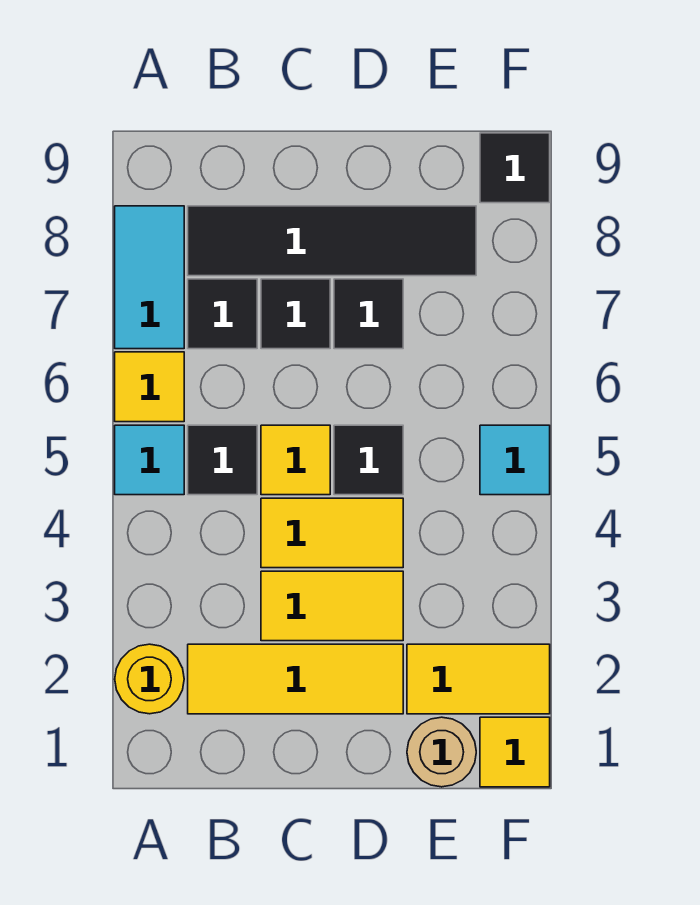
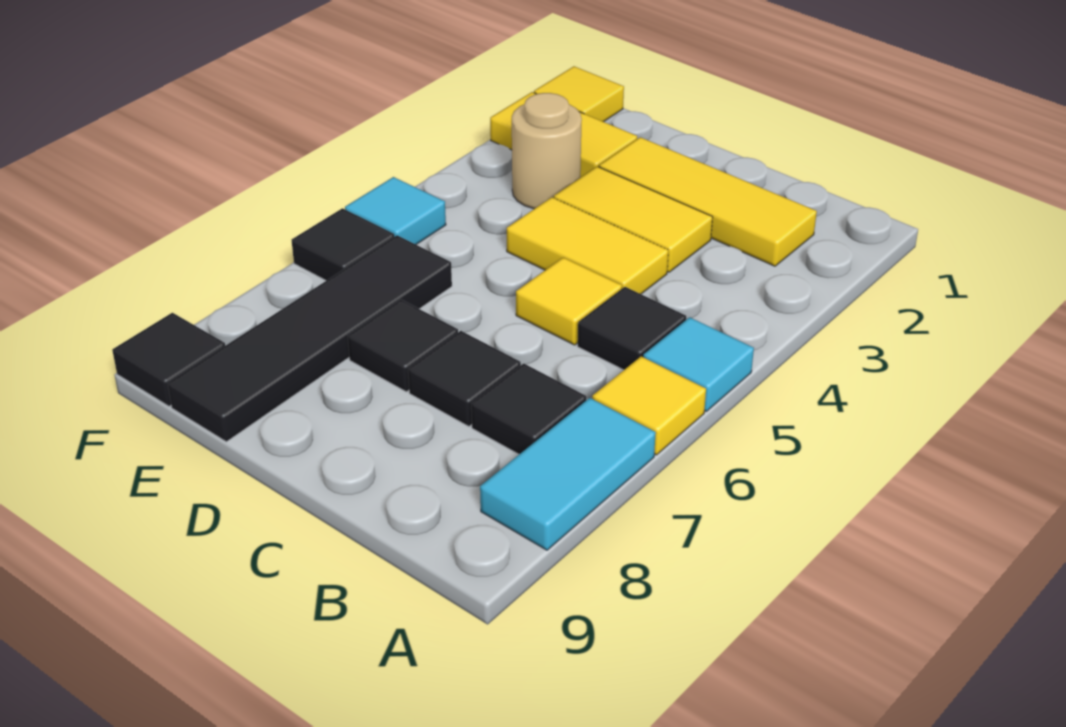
yellow round brick A2 level 1 -> none
black tile B8:E8 level 1 -> black tile E6:E9 level 1
black tile D5 level 1 -> black tile F6 level 1
tan round brick E1 level 1 -> tan round brick E3 level 1

